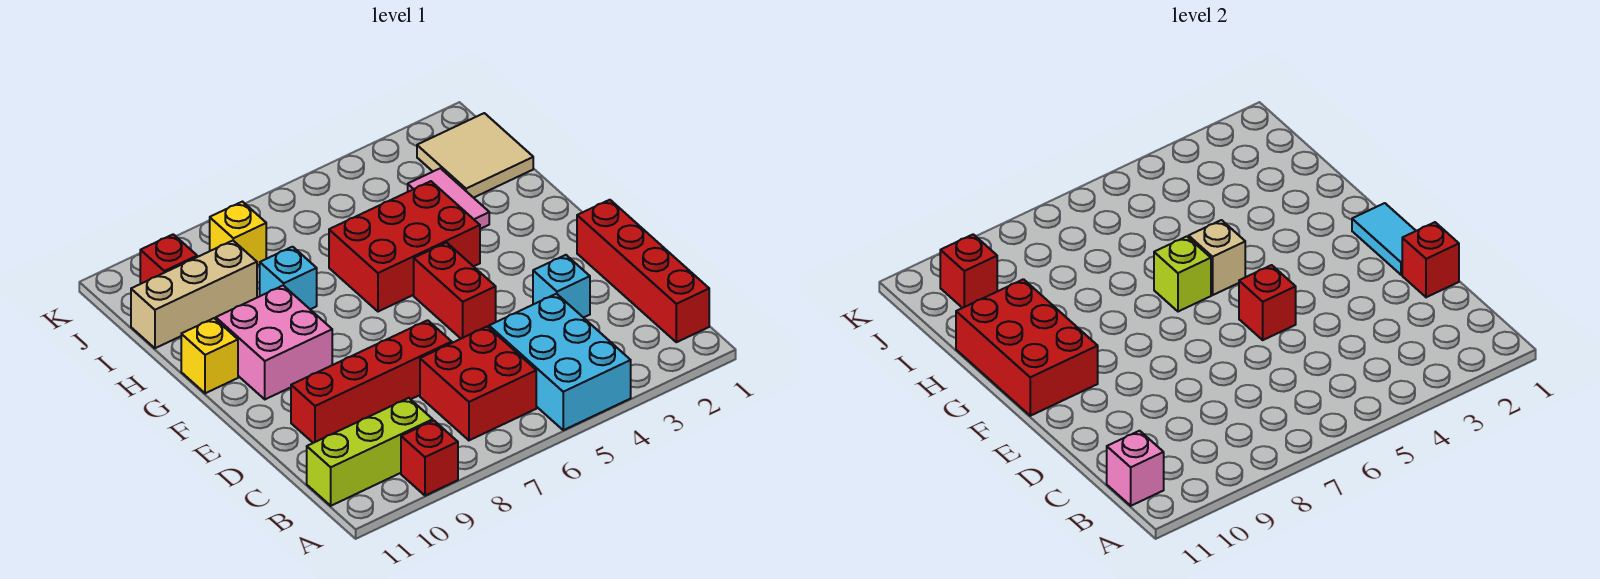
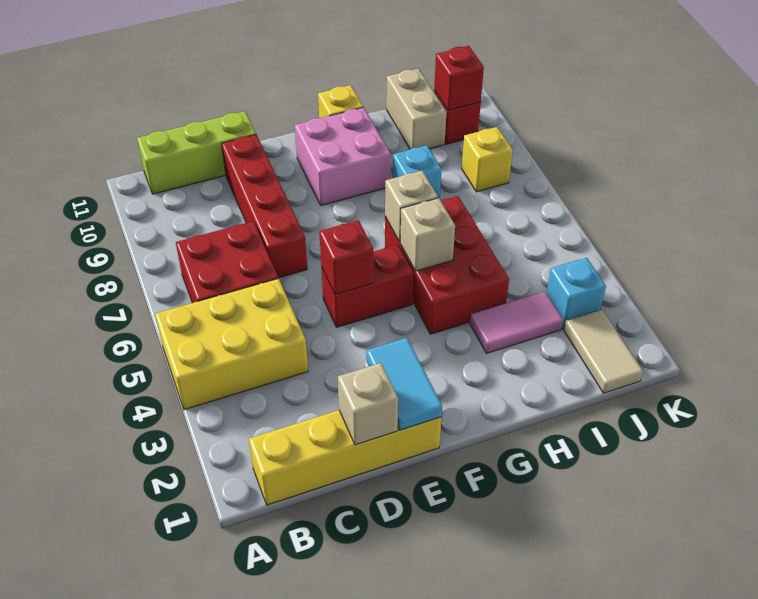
cyan brick A4:C5 level 1 -> yellow brick A4:C5 level 1
red brick A9 level 1 -> none
red brick B1:E1 level 1 -> yellow brick B1:E1 level 1
lime brick B9:B11 level 1 -> lime brick B11:D11 level 1
pink brick B11 level 2 -> none
red brick D1 level 2 -> tan brick D1 level 2
cyan brick D3 level 1 -> cyan brick J3 level 1
cyan tile E1:F1 level 2 -> cyan tile E1:E2 level 2
red brick F10:H11 level 2 -> none
lime brick G6 level 2 -> tan brick G6 level 2
tan tile I1:J2 level 1 -> tan tile J1:J2 level 1
tan brick I9:I11 level 1 -> tan brick I10:I11 level 1

